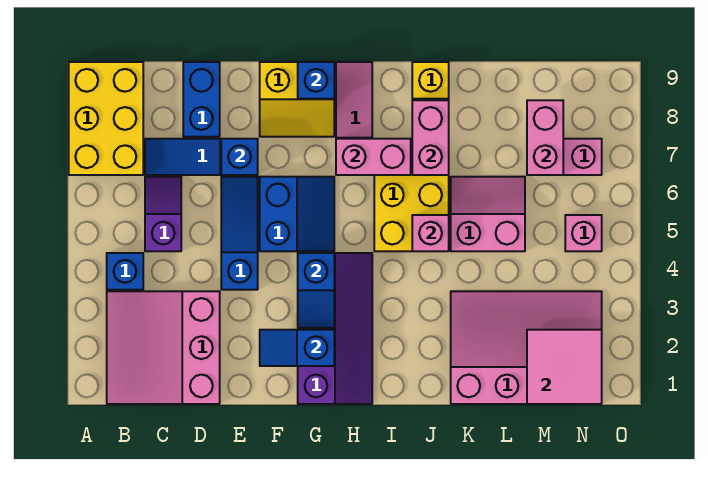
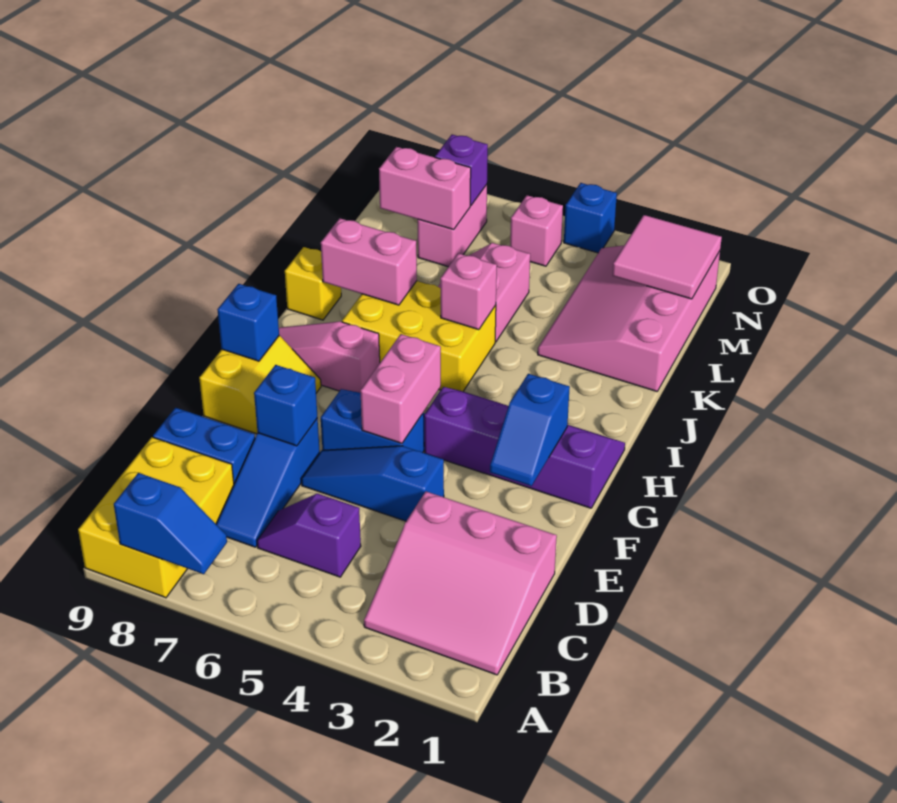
yellow brick A7:B9 level 1 -> yellow brick A8:C9 level 1
blue brick B4 level 1 -> blue brick O4 level 1
blue slope G3:G4 level 2 top 4 -> blue slope A7:A8 level 2 top 8
pink brick H7:I7 level 2 -> pink brick F5:G5 level 2
none -> purple brick N7 level 2

